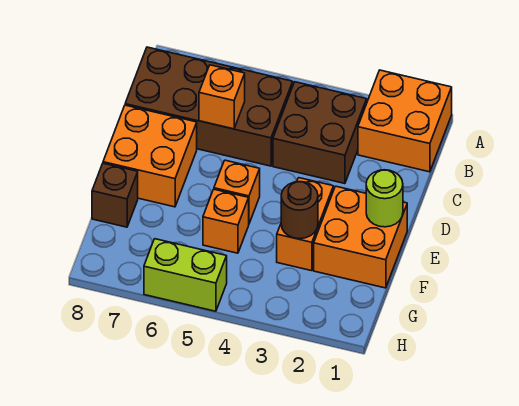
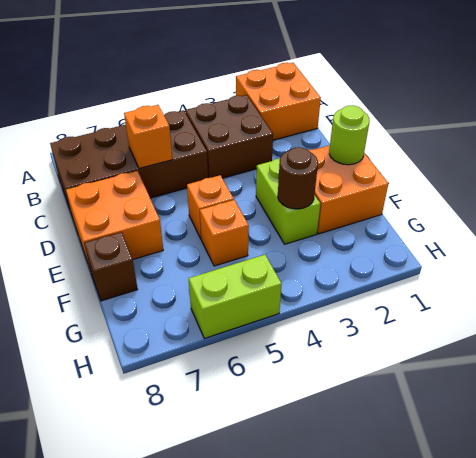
orange brick E3:F3 level 1 -> lime brick E3:F3 level 1

